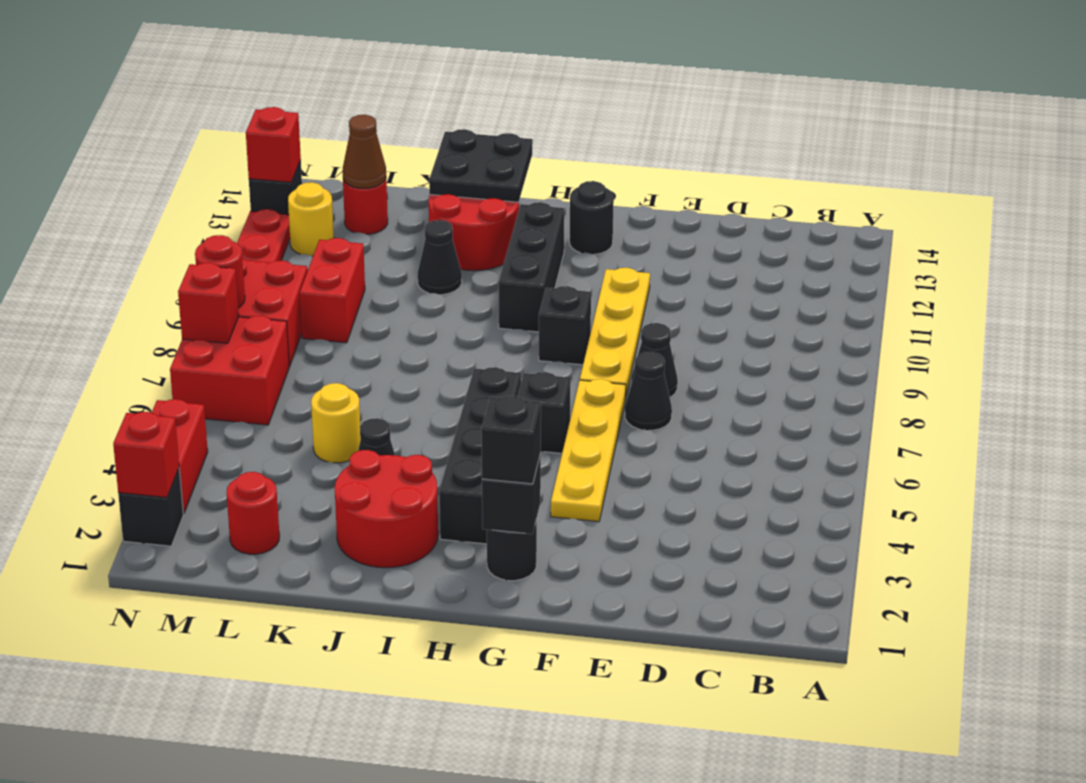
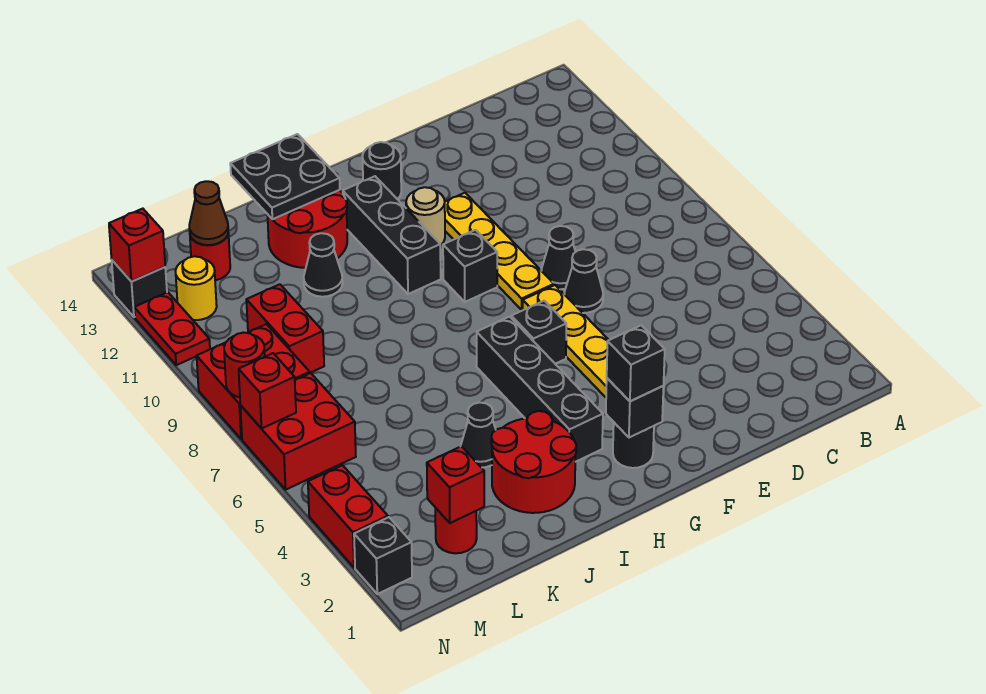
none -> tan round brick G11 level 1
yellow round brick K5 level 1 -> none
red brick N2 level 2 -> red brick L2 level 2

